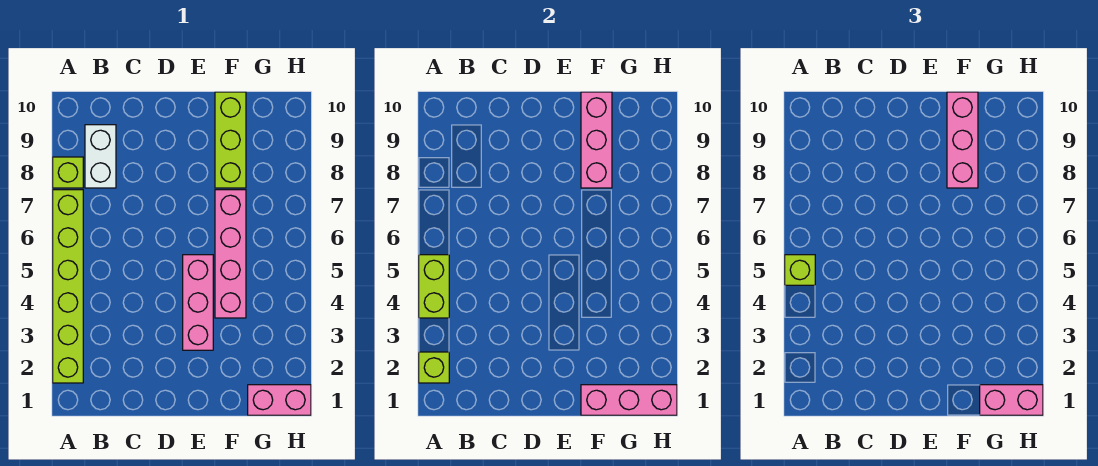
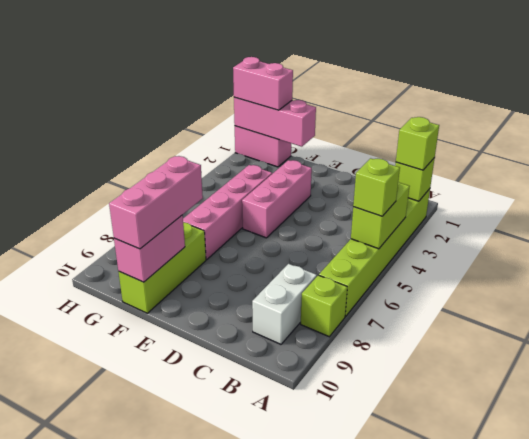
none -> lime brick A2 level 3
pink brick F8:F10 level 2 -> pink brick F9:F10 level 2

